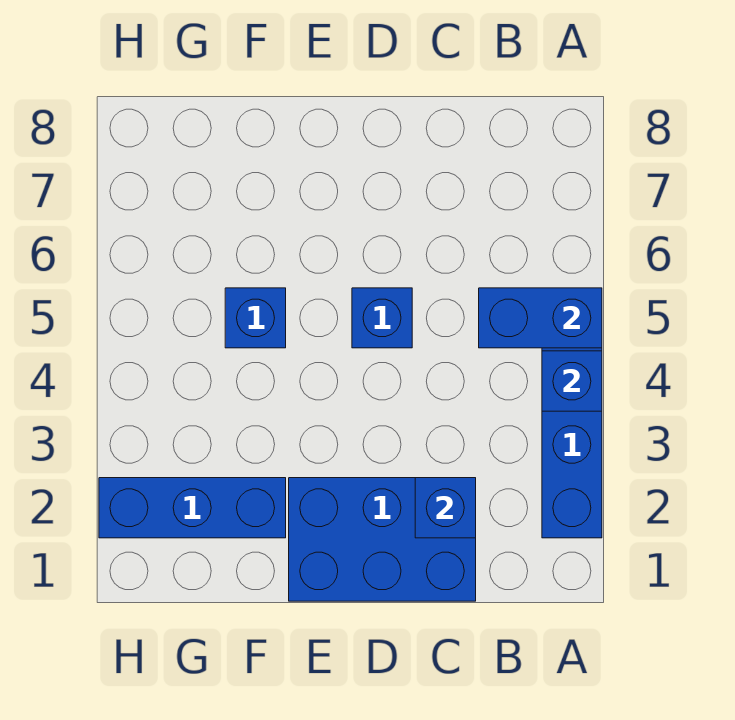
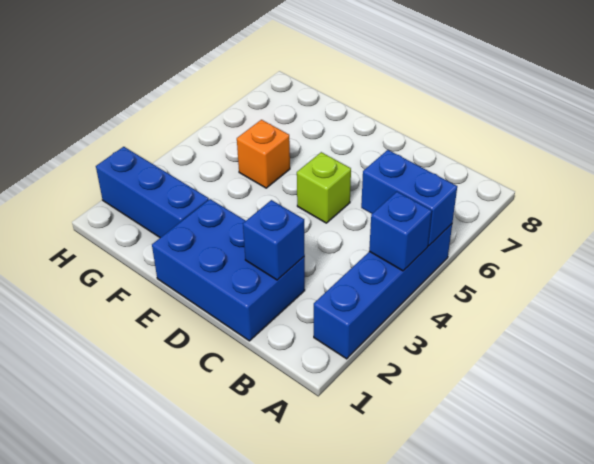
blue brick D5 level 1 -> lime brick D5 level 1
blue brick F5 level 1 -> orange brick F5 level 1

